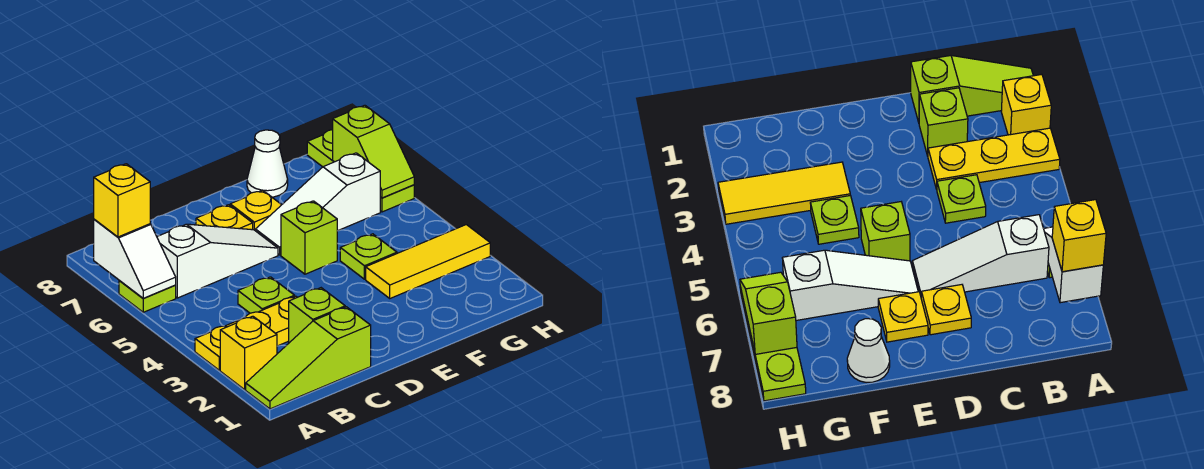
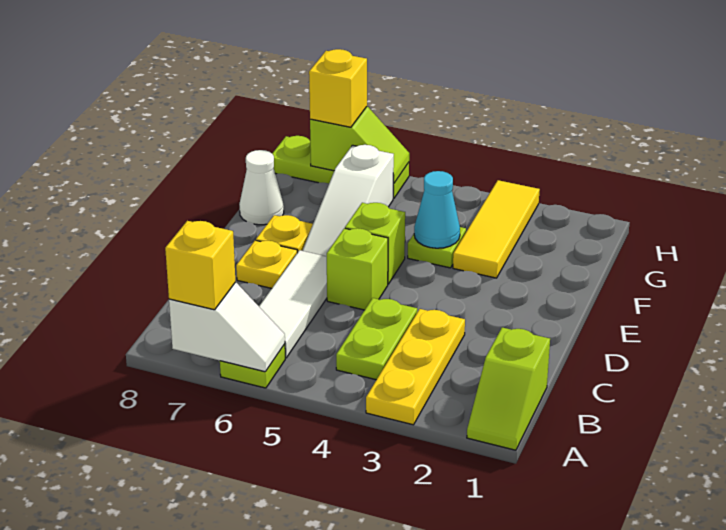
lime slope A1:C1 level 1 top C -> lime slope A1:B1 level 1 top B
yellow brick A2 level 1 -> yellow brick H7 level 3
white slope B6:D6 level 1 top B -> white tile B6:D6 level 1
lime brick C2 level 1 -> lime brick D5 level 1
lime plate C4 level 1 -> lime plate B4:C4 level 1
none -> cyan cone F4 level 2

